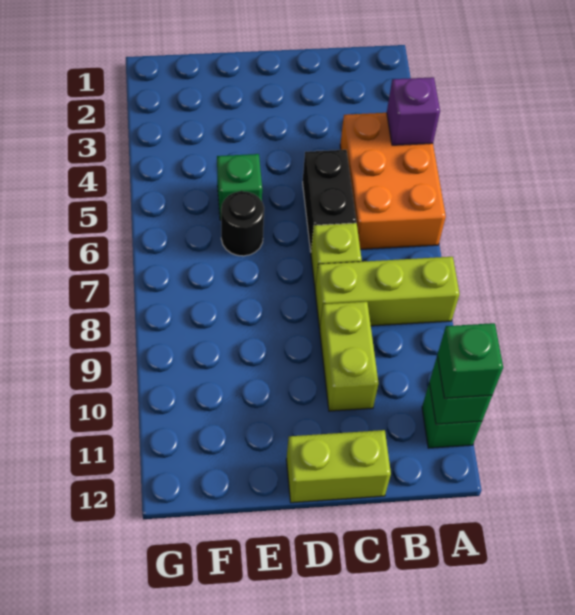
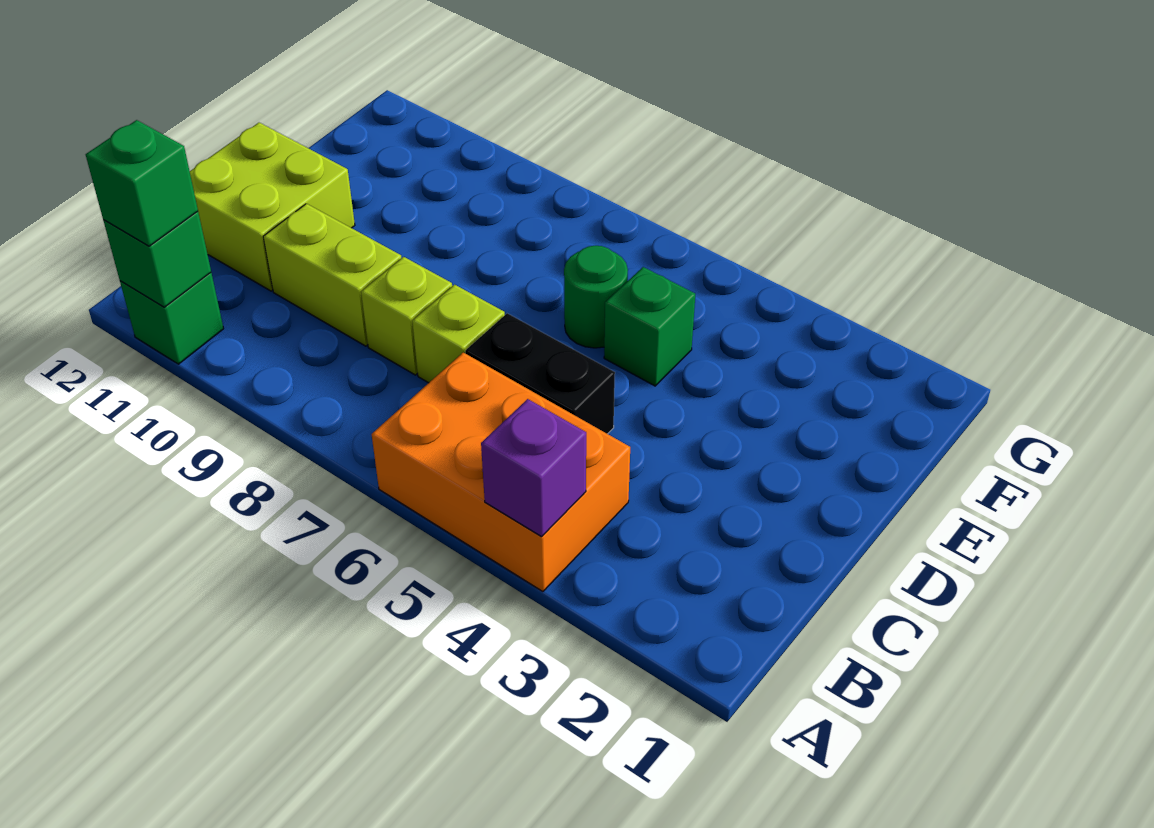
lime brick A8:C8 level 1 -> lime brick C8 level 1
lime brick C12:D12 level 1 -> lime brick C11:D12 level 1
black round brick E6 level 1 -> green round brick E6 level 1

